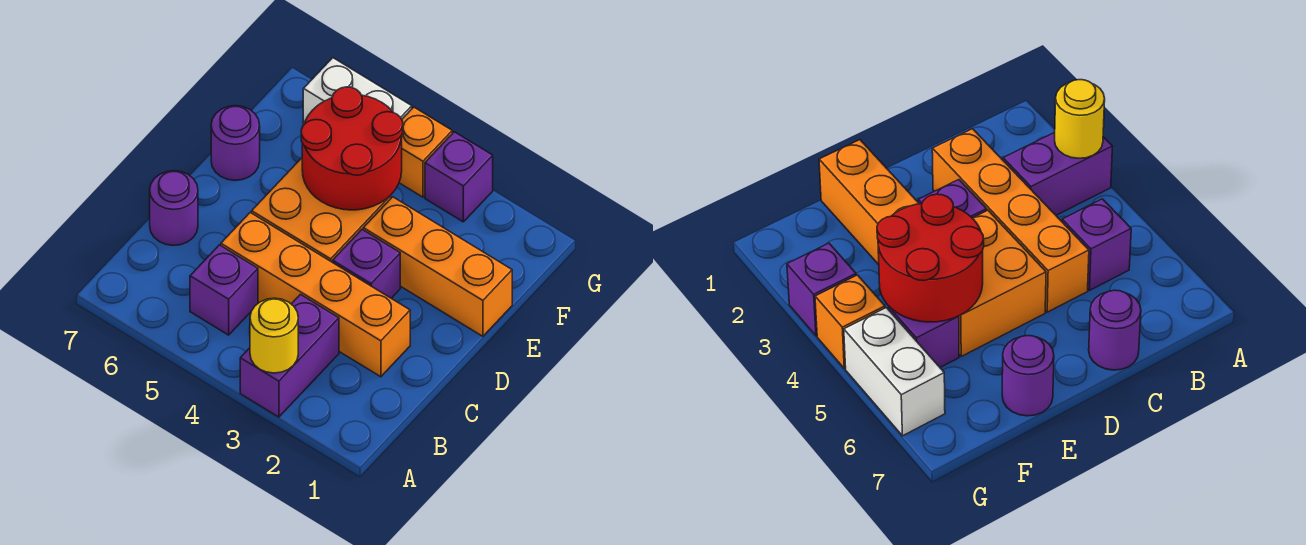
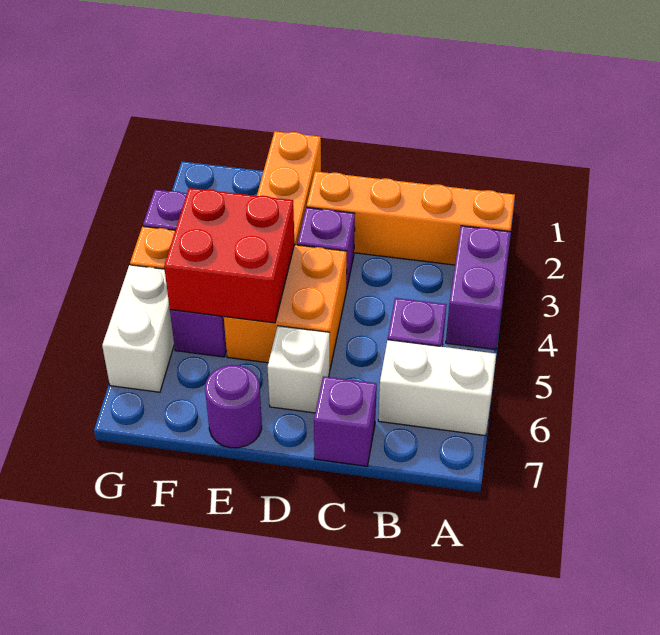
purple brick A3:B3 level 1 -> purple brick A3:A4 level 1
yellow round brick A3 level 2 -> none
none -> white brick A6:B6 level 1
orange brick C2:C5 level 1 -> orange brick A2:D2 level 1
purple round brick C7 level 1 -> purple brick C7 level 1
none -> white brick D6 level 1
red round brick E4:F5 level 2 -> red brick E4:F5 level 2

